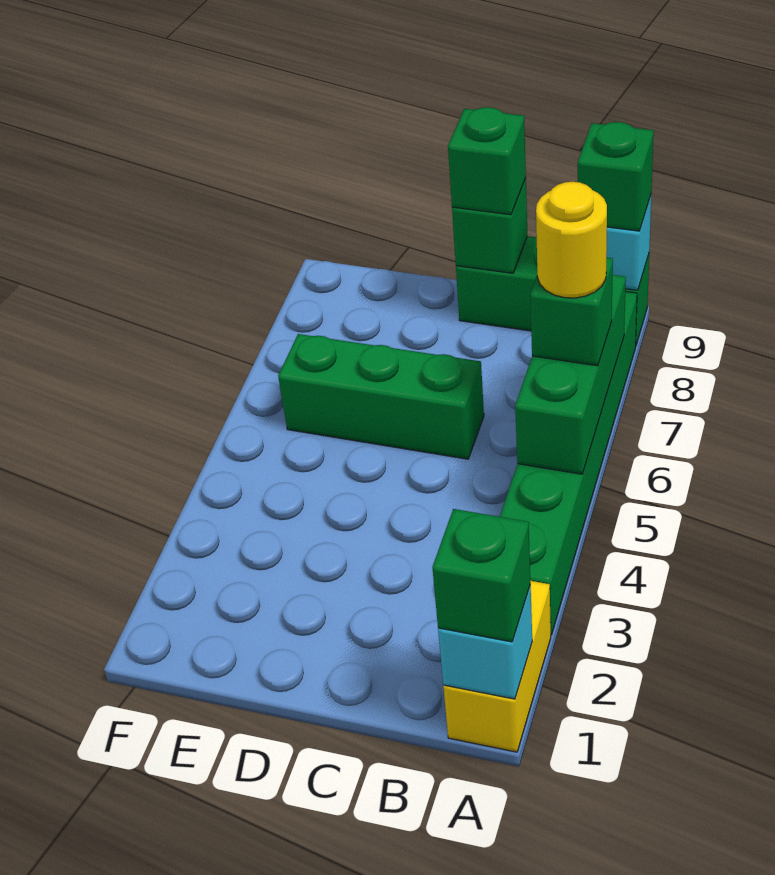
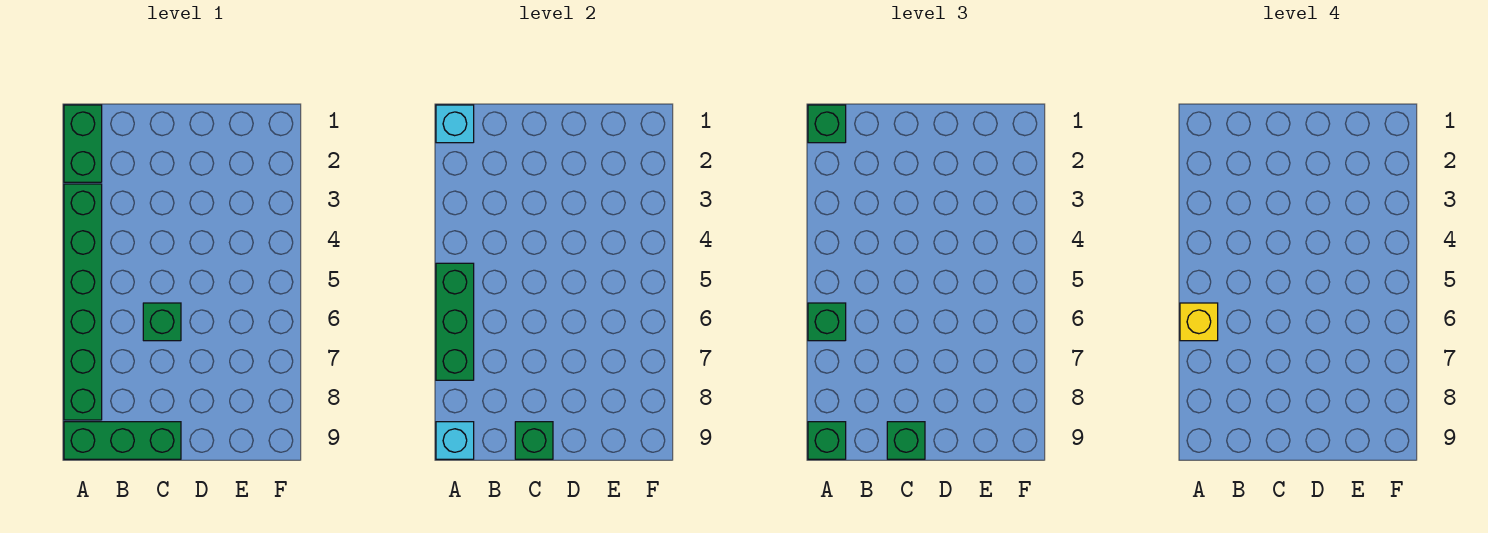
yellow brick A1:A2 level 1 -> green brick A1:A2 level 1
yellow round brick A6 level 4 -> yellow brick A6 level 4
green brick C6:E6 level 1 -> green brick C6 level 1

